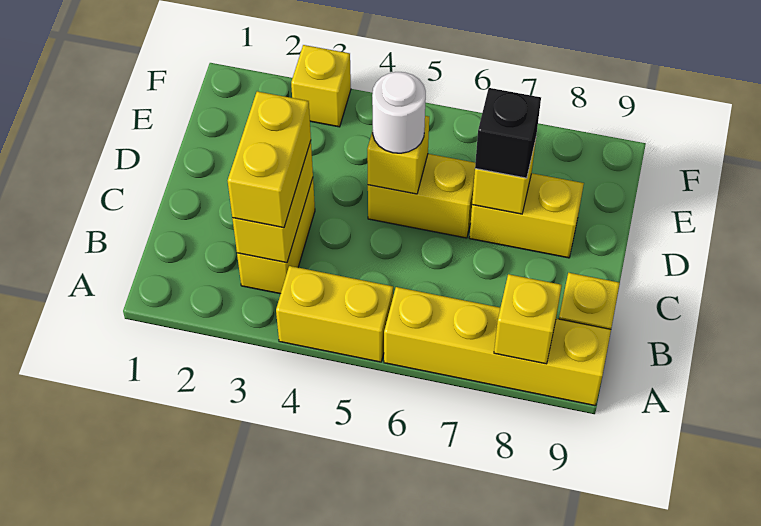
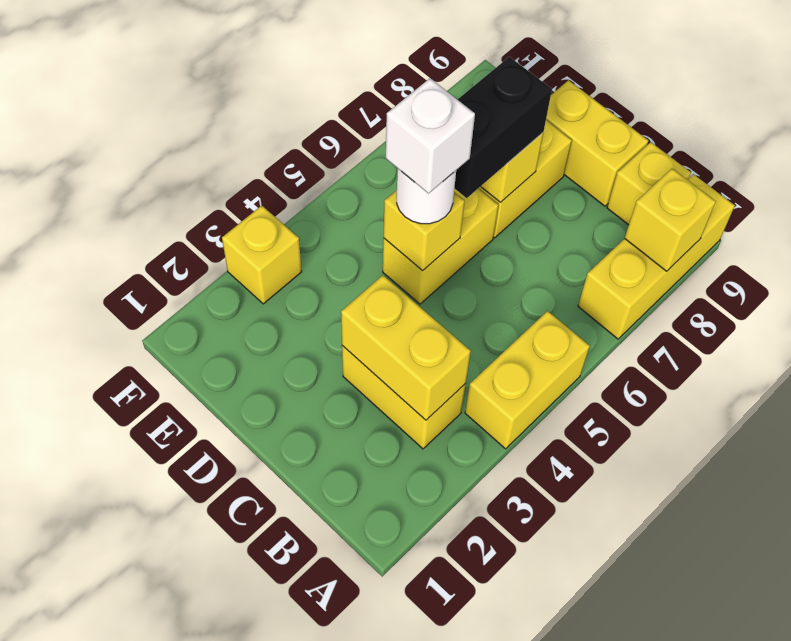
yellow brick A6:A9 level 1 -> yellow brick A7:A9 level 1
yellow brick B3:C3 level 3 -> yellow brick C9:D9 level 1
none -> white brick D5 level 4
black brick D7 level 3 -> black brick D6:D7 level 3

